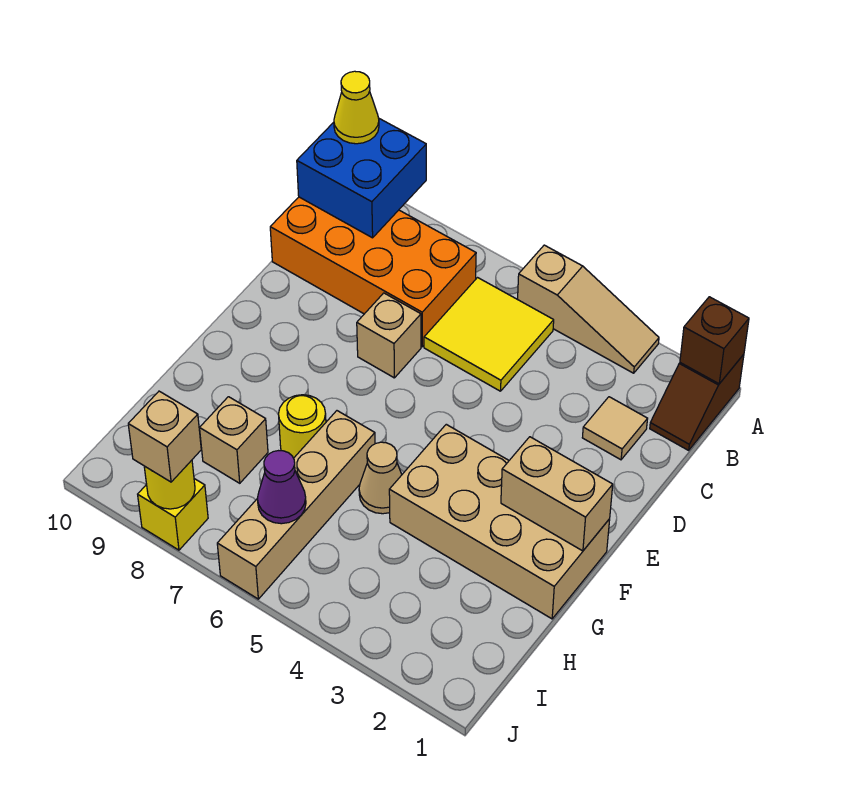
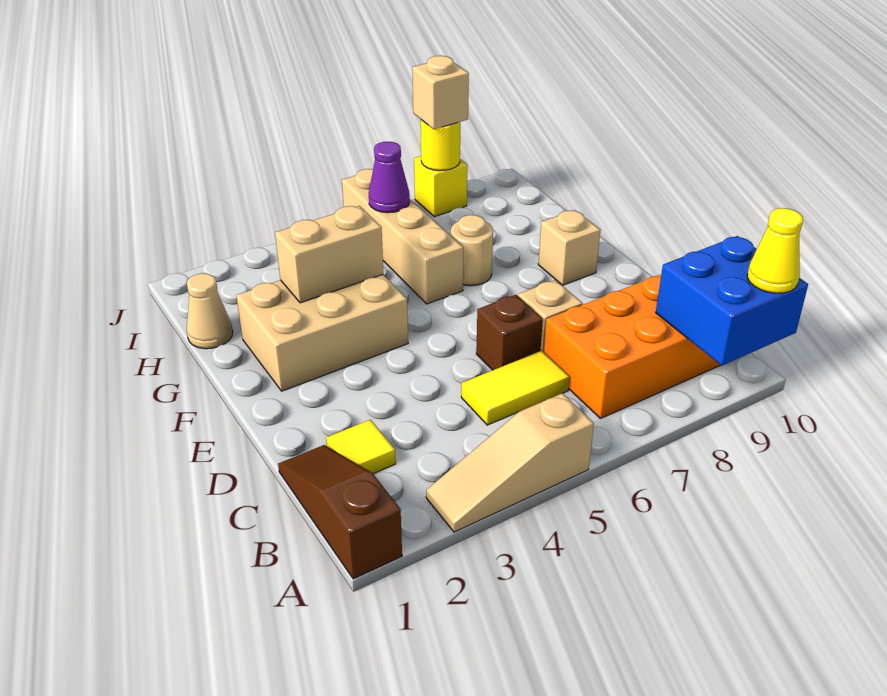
brown slope A1:B1 level 1 top A -> brown slope A1:C1 level 1 top A
brown brick A1 level 2 -> brown brick D6 level 1
yellow tile B5:C6 level 1 -> yellow tile C5:C6 level 1
tan tile C2 level 1 -> yellow tile C2 level 1
tan brick F1:G4 level 1 -> tan brick F2:G4 level 1
tan brick F1:F2 level 2 -> tan brick G3:G4 level 2
tan cone G5 level 1 -> tan cone H1 level 1
yellow round brick G7 level 1 -> tan round brick G7 level 1
tan brick H8 level 1 -> tan brick F9 level 1

